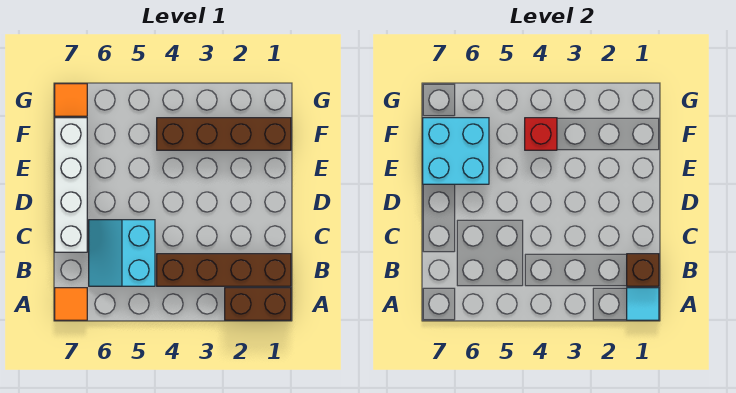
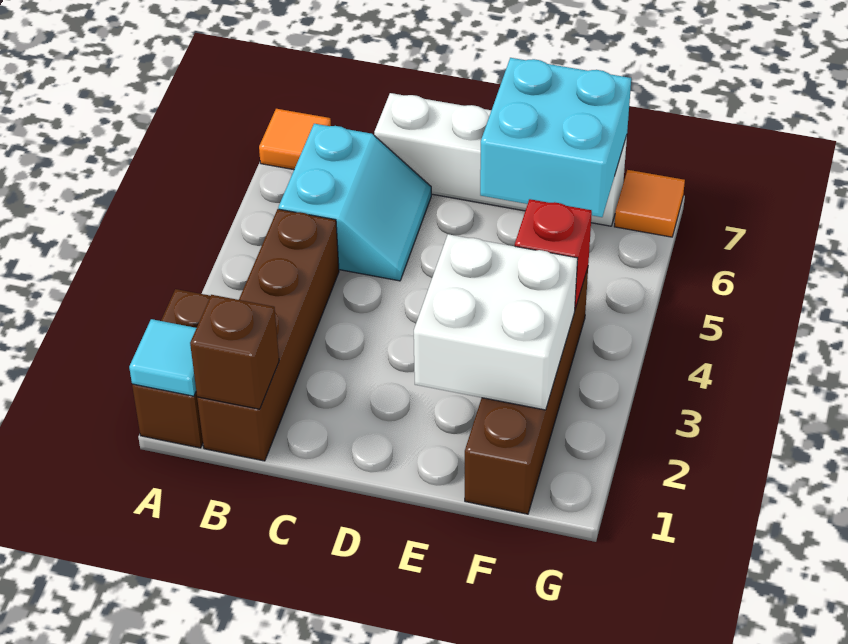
cyan slope B5:C6 level 1 top 5 -> cyan slope B5:C6 level 1 top B
none -> white brick E2:F3 level 2

